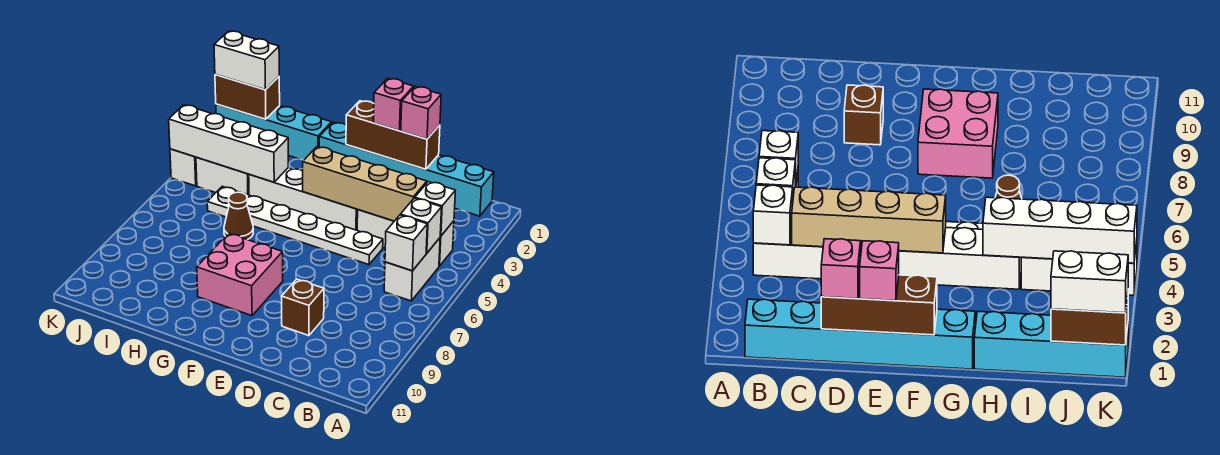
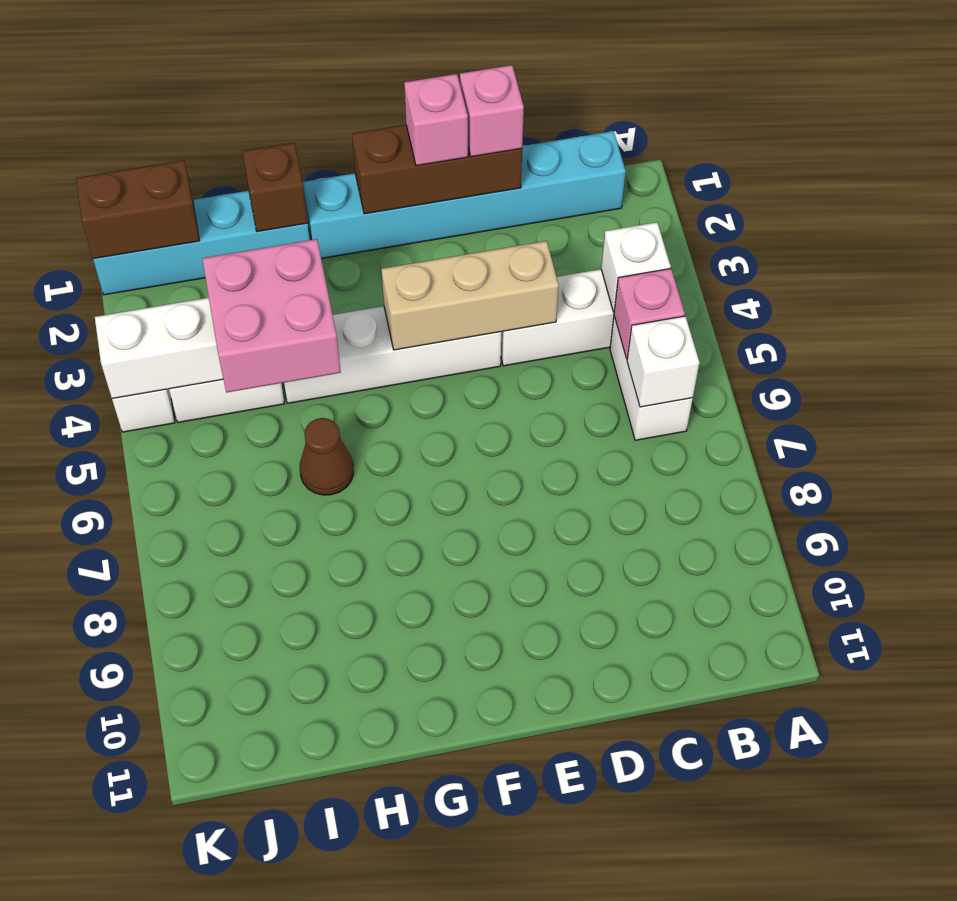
white brick B5 level 2 -> pink brick B5 level 2
tan brick C4:F4 level 2 -> tan brick D4:F4 level 2
white plate D5:I5 level 1 -> none
brown brick D9 level 1 -> brown brick H1 level 2
pink brick F8:G9 level 1 -> pink brick H4:I5 level 3
white brick J1:K1 level 3 -> none

